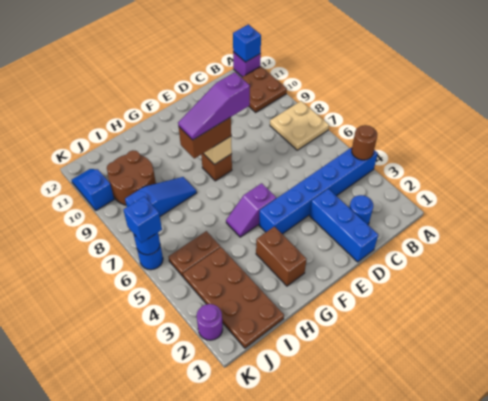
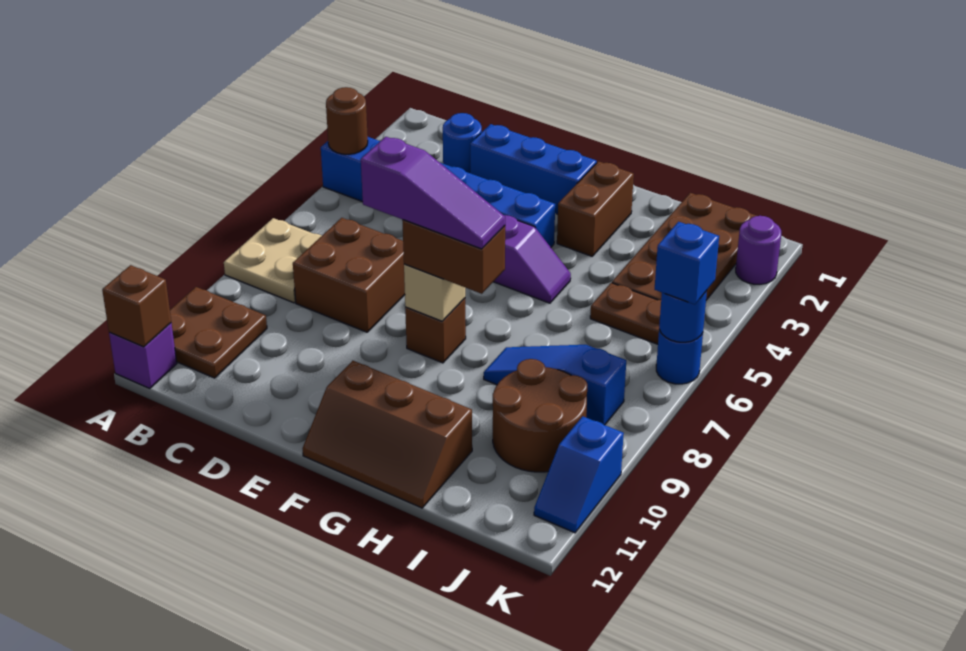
blue brick A12 level 2 -> brown brick A12 level 2
none -> brown brick C7:D8 level 1
blue brick D1:D3 level 1 -> blue brick D2:F2 level 1
none -> brown slope F11:H12 level 1 top 11

